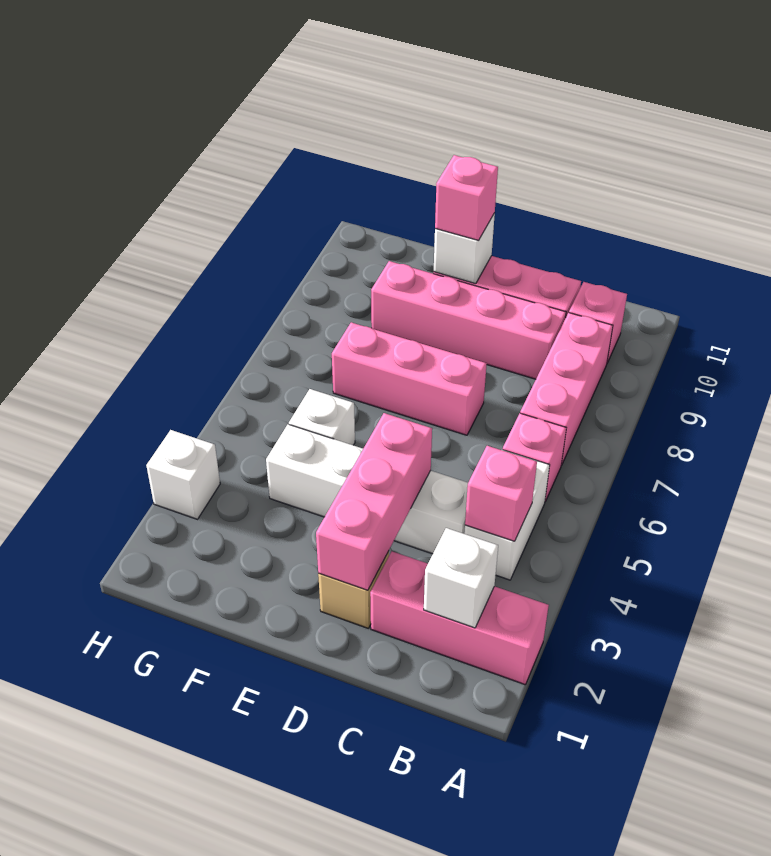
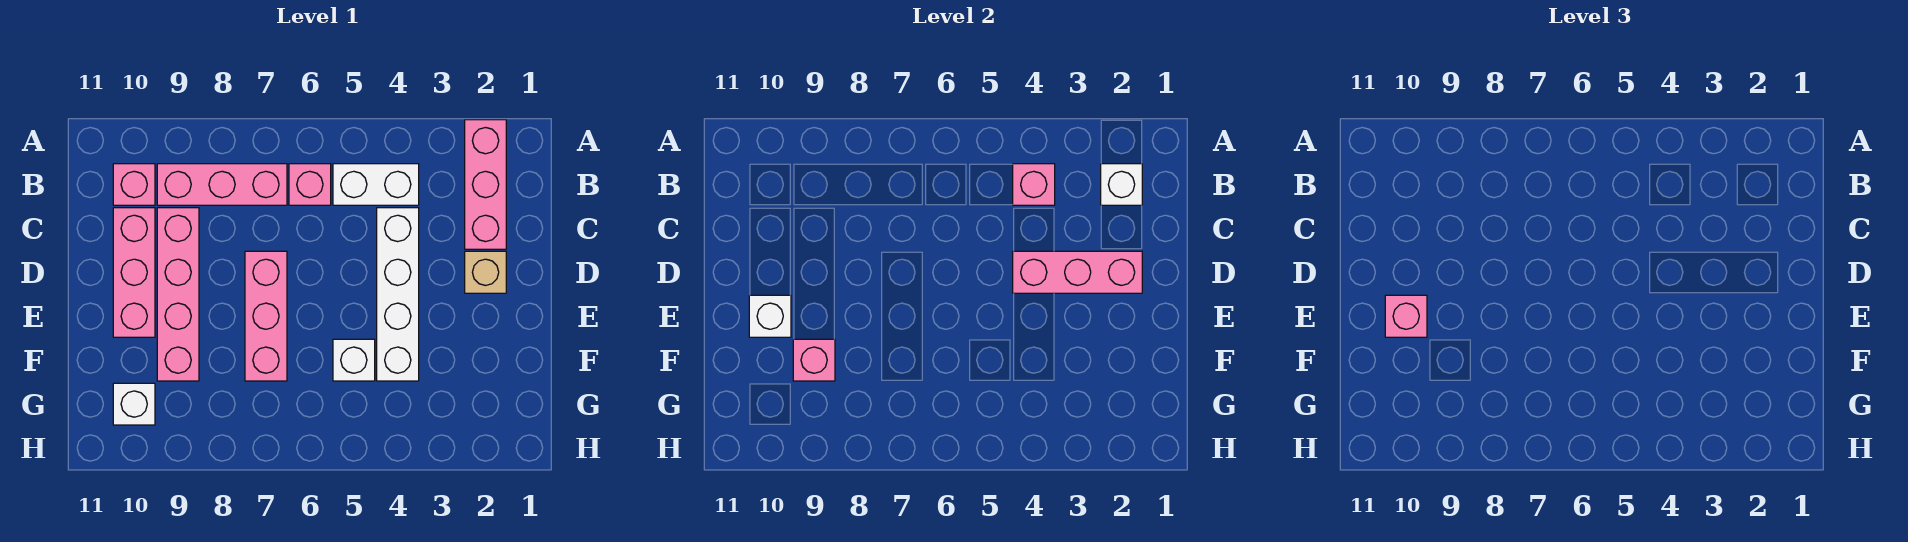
none -> pink brick F9 level 2
white brick H3 level 1 -> white brick G10 level 1

